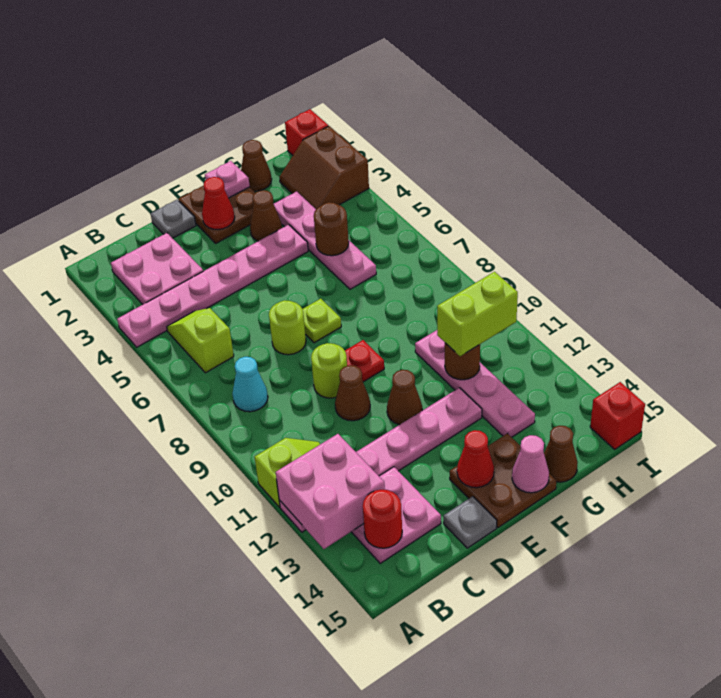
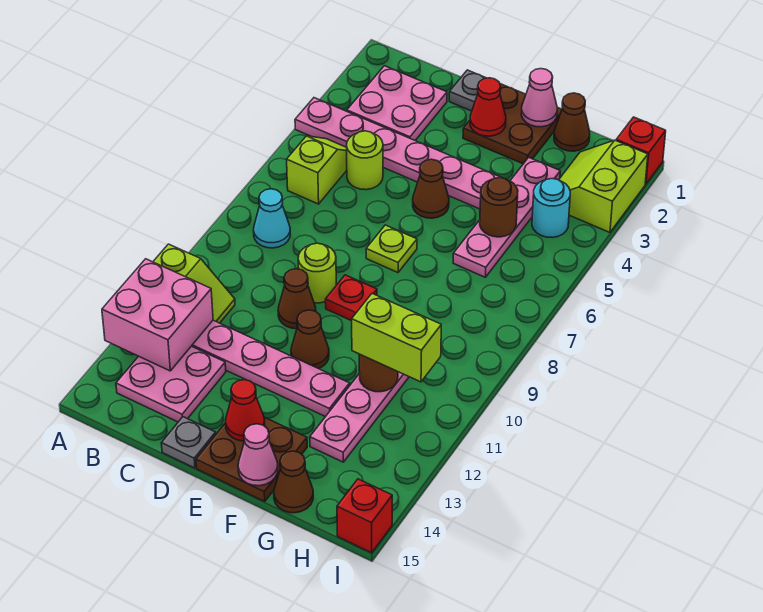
red round brick B14 level 2 -> none
lime round brick D7 level 1 -> lime round brick C5 level 1
pink plate F1 level 2 -> pink cone F1 level 2
brown cone F3 level 1 -> brown cone E5 level 1
brown slope H2:I3 level 1 top I -> lime slope H2:I3 level 1 top I
none -> cyan round brick H4 level 1

